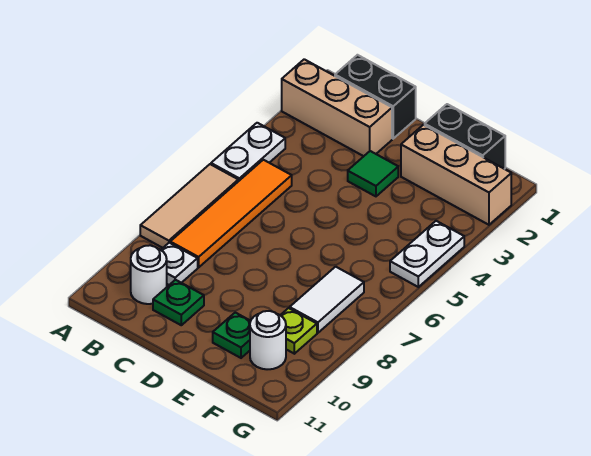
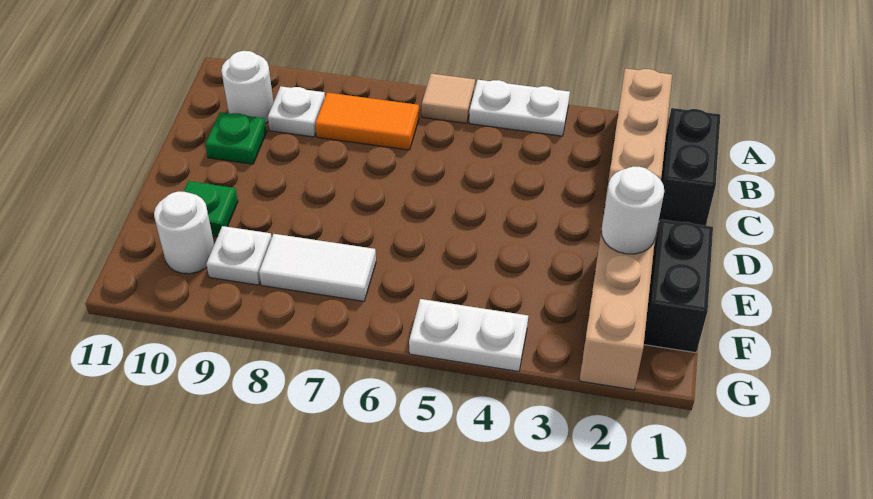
tan tile A6:A8 level 1 -> tan tile A6 level 1
orange tile B5:B8 level 1 -> orange tile B7:B8 level 1
green tile D3 level 1 -> none
none -> white round brick E2 level 2
lime plate F9 level 1 -> white plate F9 level 1

